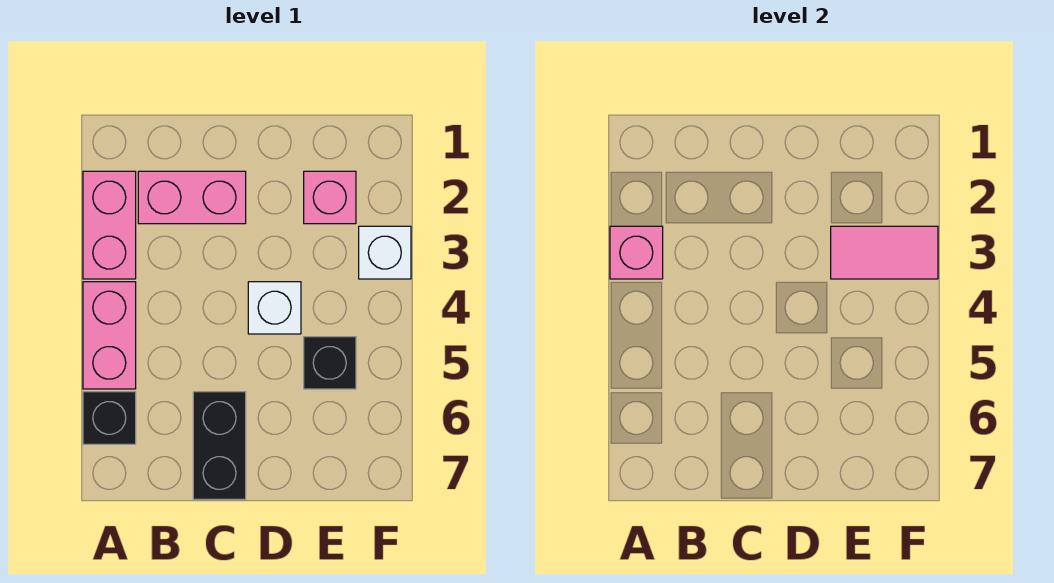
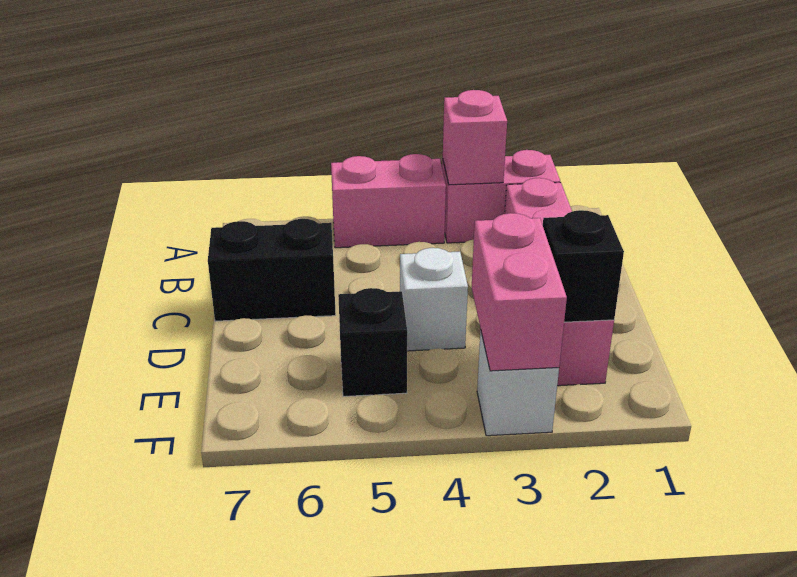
black brick A6 level 1 -> black brick E2 level 2
pink tile E3:F3 level 2 -> pink brick E3:F3 level 2

